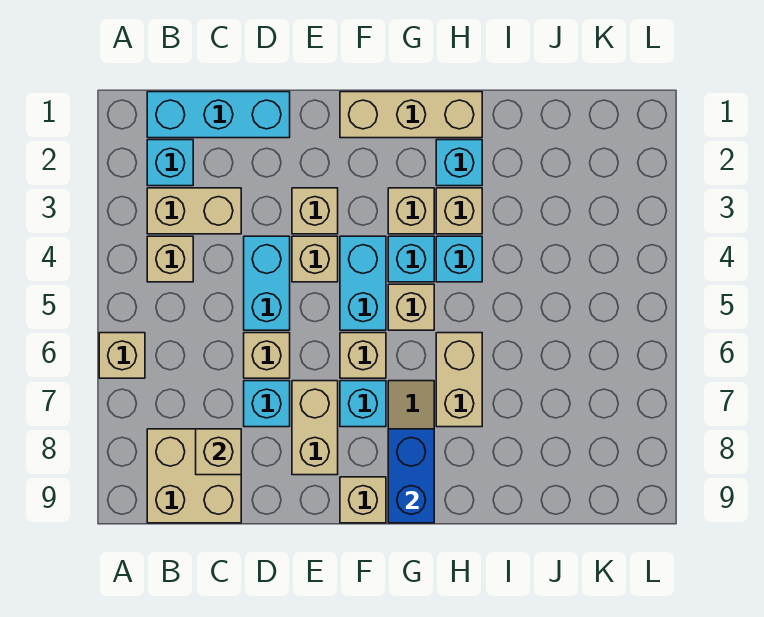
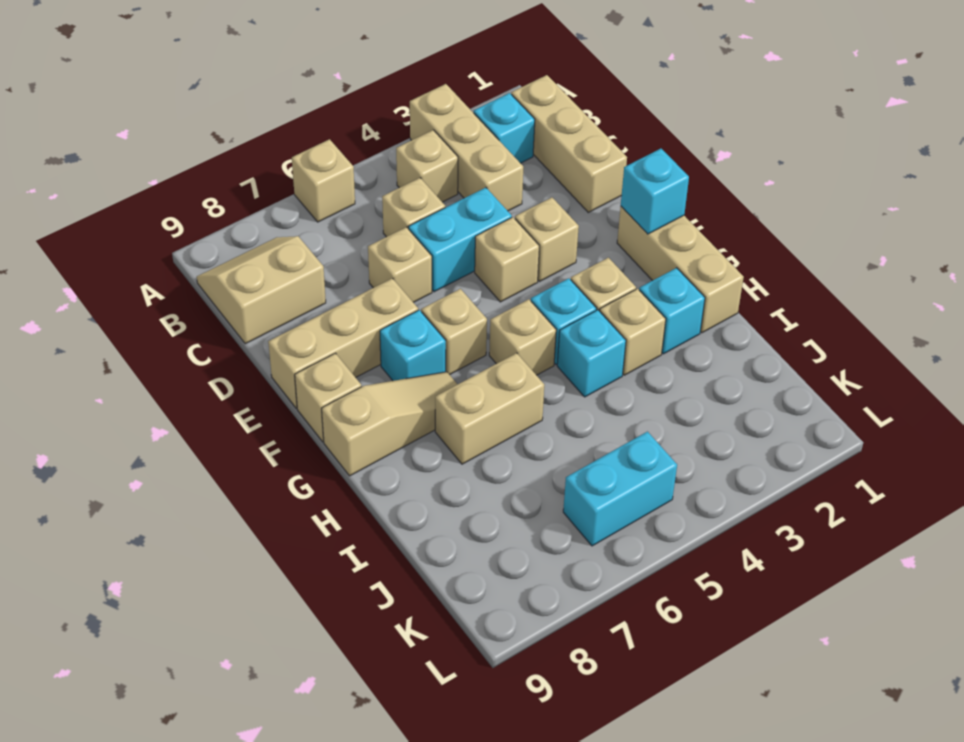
cyan brick B1:D1 level 1 -> tan brick B1:D1 level 1
tan brick B3:C3 level 1 -> tan brick A3:C3 level 1
tan brick B8:C9 level 1 -> tan slope B8:C9 level 1 top C
tan brick C8 level 2 -> tan brick C5 level 1
cyan brick D7 level 1 -> cyan brick F1 level 2
tan brick E7:E8 level 1 -> tan brick E7:E9 level 1
cyan brick F4:F5 level 1 -> cyan brick K5:K6 level 1
blue brick G8:G9 level 2 -> none

